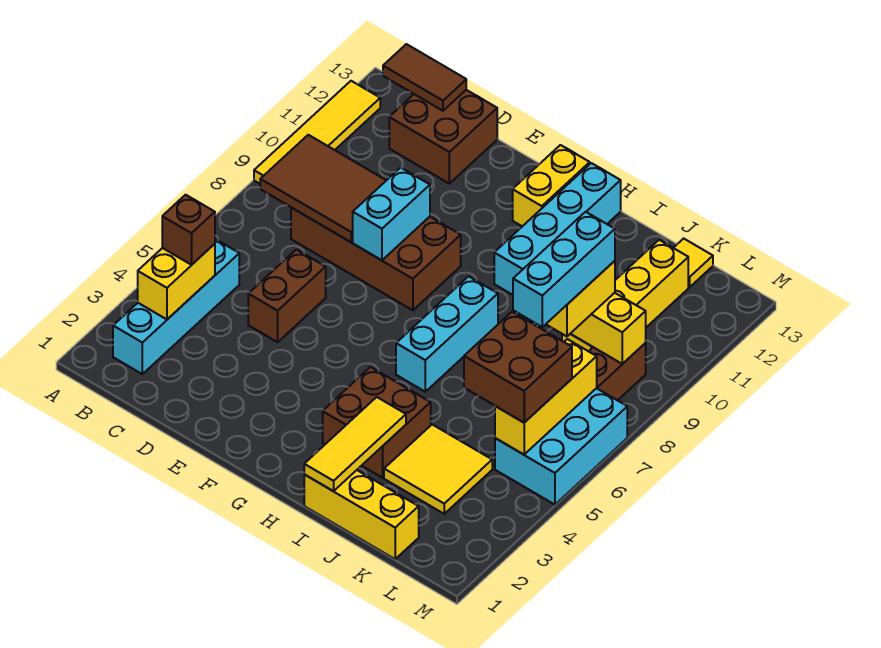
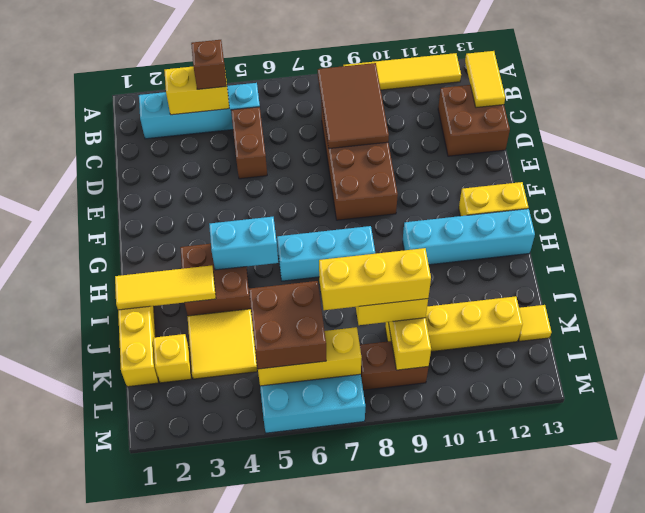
brown tile B13:C13 level 2 -> yellow tile B13:C13 level 2
brown brick D5:D6 level 1 -> brown brick C5:D5 level 1
cyan brick E8:E9 level 2 -> cyan brick H4:H5 level 2
none -> yellow brick K2 level 1
cyan brick K7:K9 level 4 -> yellow brick K7:K9 level 4

